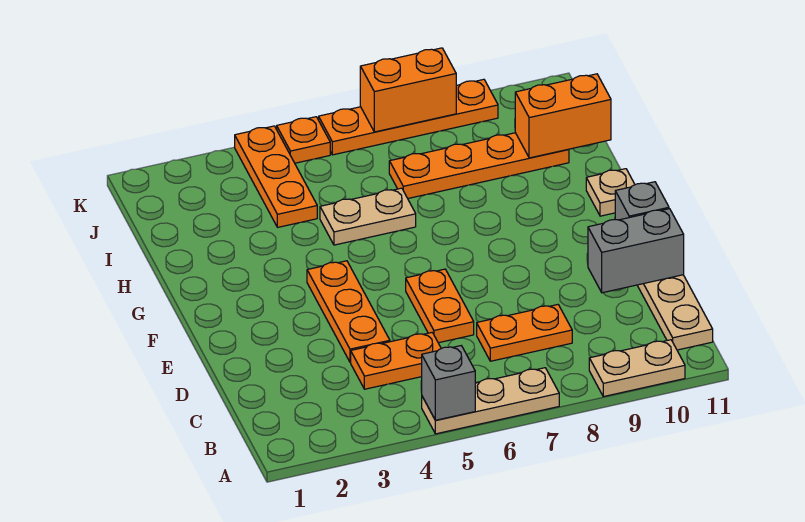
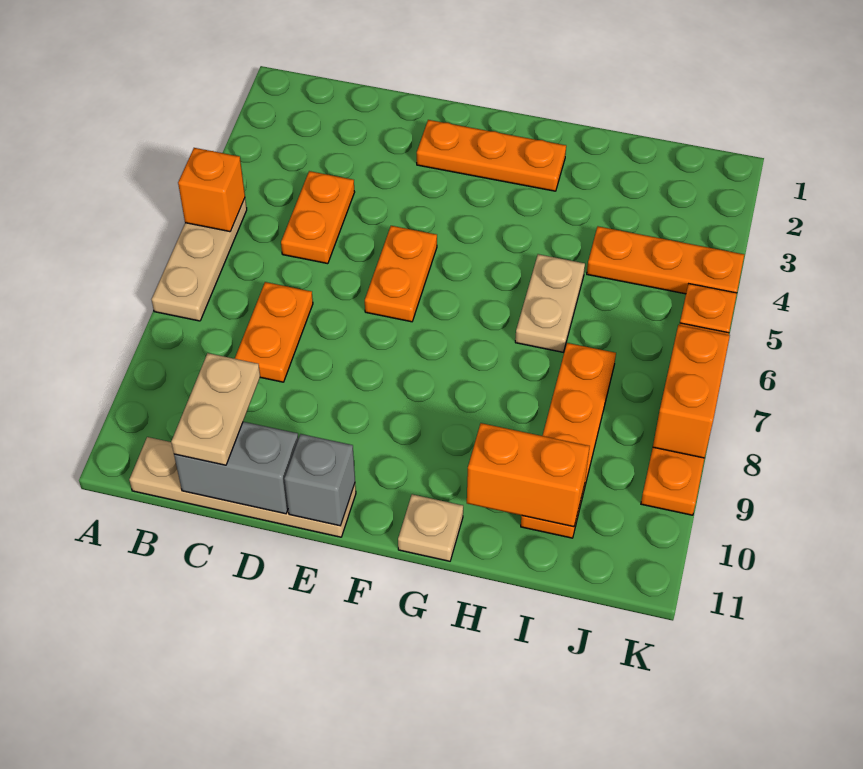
grey brick A5 level 2 -> orange brick A5 level 2
tan plate A9:A10 level 1 -> tan plate C10:C11 level 3
orange plate D4:F4 level 1 -> orange plate E2:G2 level 1
orange plate D6:E6 level 1 -> orange plate E5:E6 level 1
grey brick D10:D11 level 2 -> grey brick C11:D11 level 2
orange brick I10:I11 level 2 -> orange brick H10:I10 level 2

